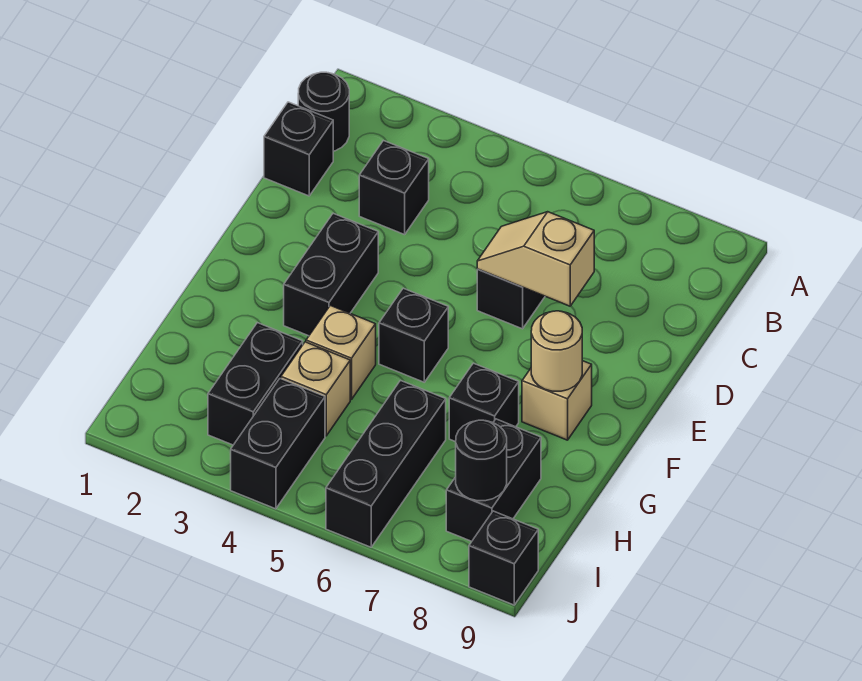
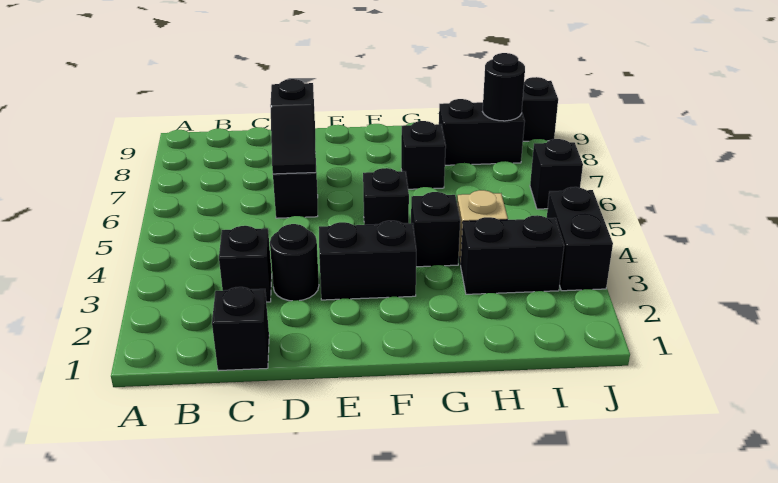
black round brick B1 level 1 -> black round brick D3 level 1
tan slope D6:D7 level 2 top 7 -> black slope D6:D7 level 2 top 7
tan brick F8 level 1 -> none
tan round brick F8 level 2 -> none
tan brick G4 level 1 -> black brick G4 level 1
black brick H6:J6 level 1 -> black brick J6 level 1
black brick I4:J4 level 1 -> black brick J3:J4 level 1

